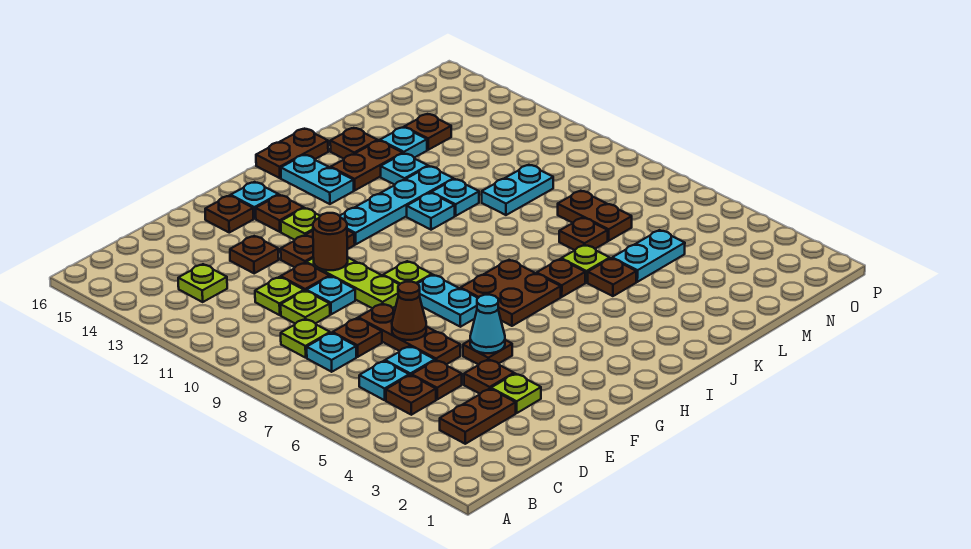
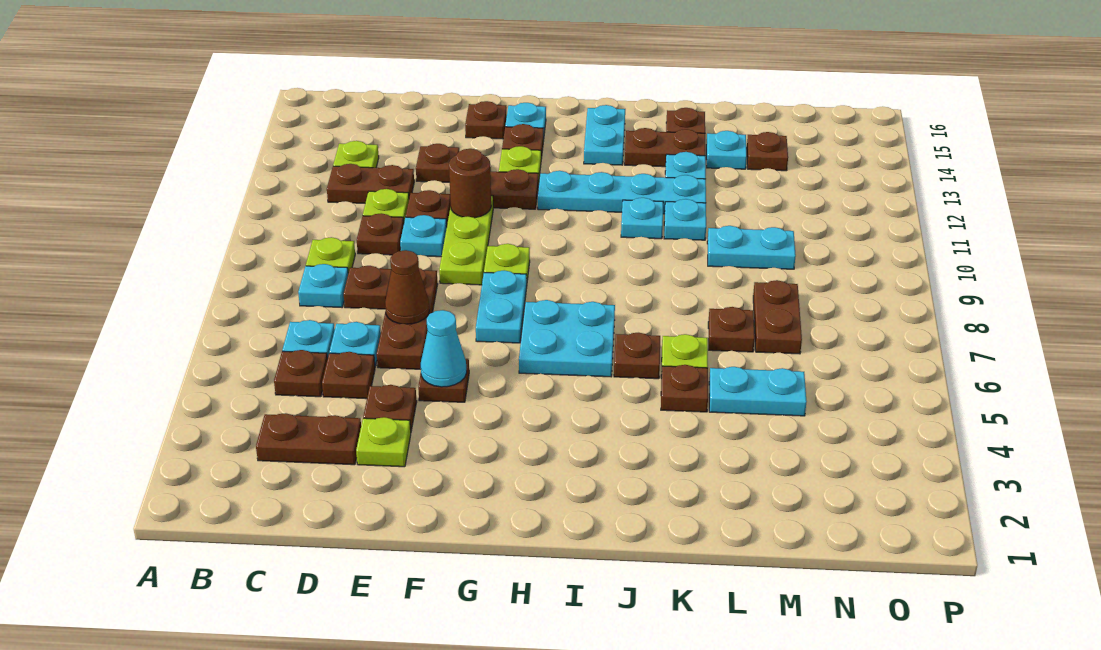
lime plate D10 level 1 -> brown plate D10 level 1
brown plate H6:I7 level 1 -> cyan plate H6:I7 level 1
brown plate I16:J16 level 1 -> brown plate C12:D12 level 1

